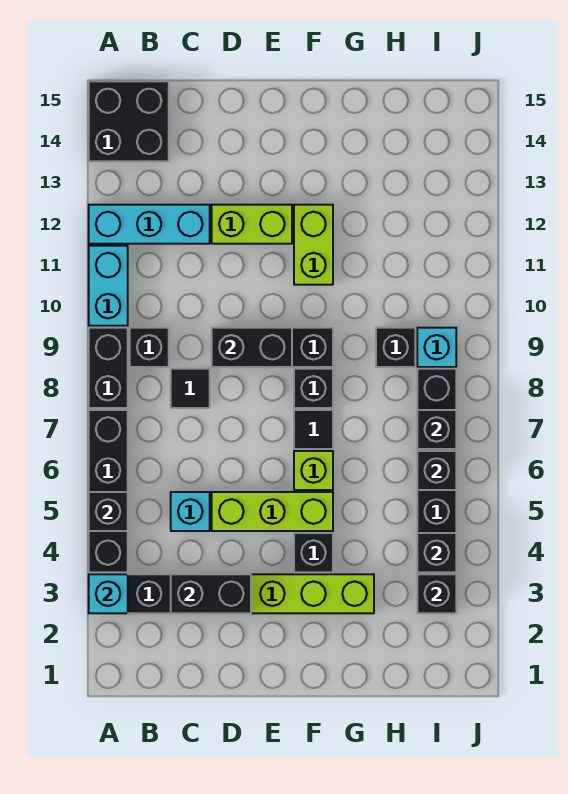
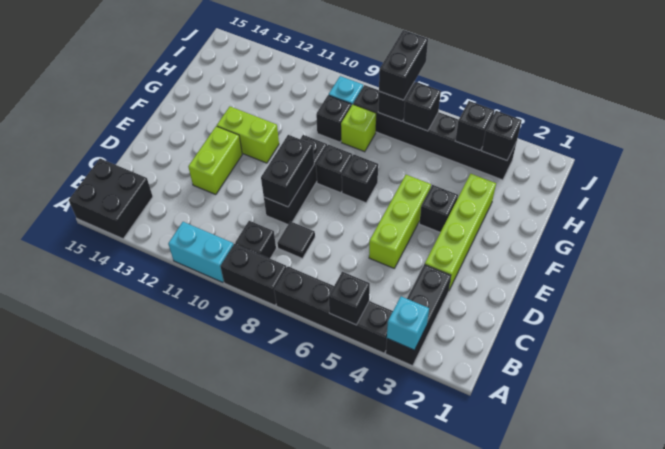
cyan brick A12:C12 level 1 -> none
black brick C3:D3 level 2 -> black brick I7:J7 level 3
cyan brick C5 level 1 -> none
lime brick F6 level 1 -> lime brick H8 level 1
black tile F7 level 1 -> black brick F7 level 1

